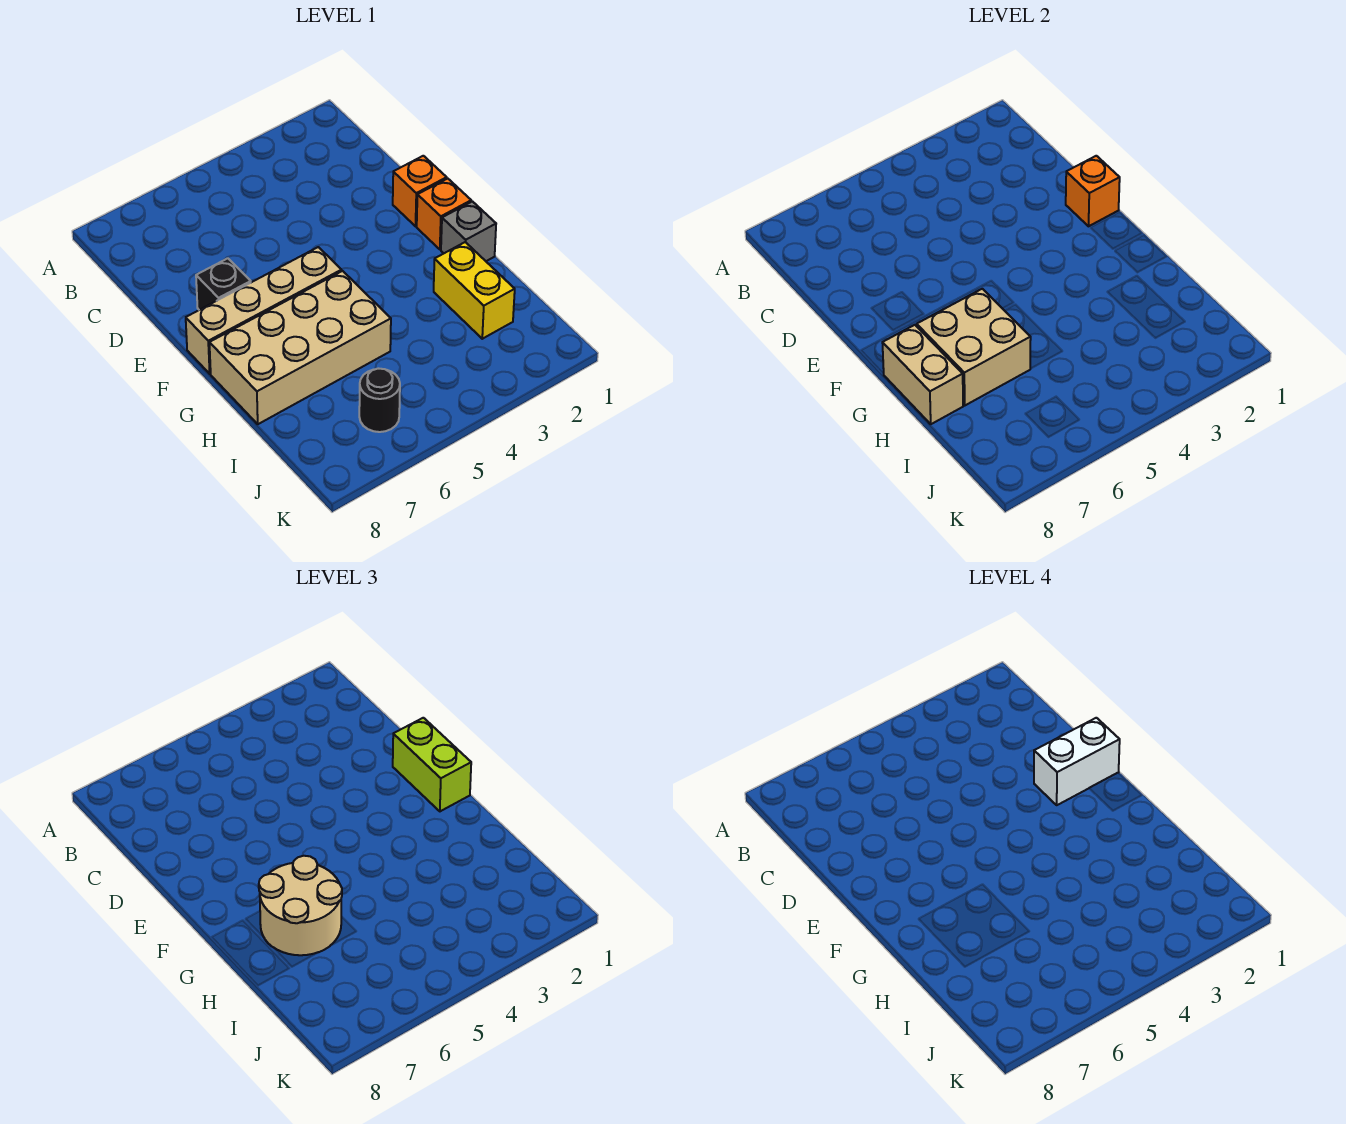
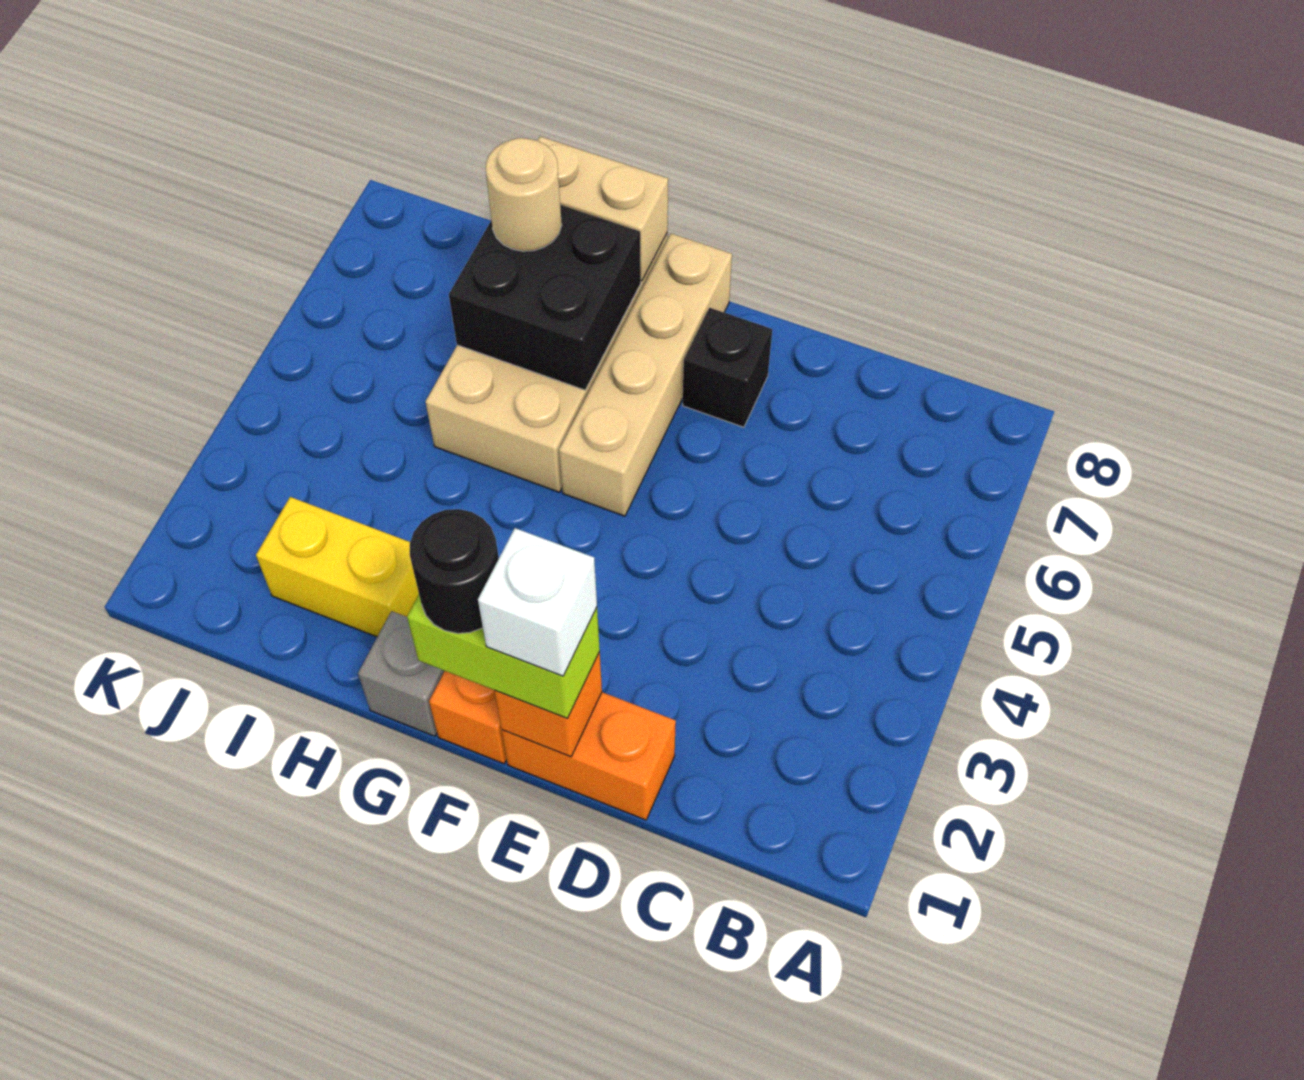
orange brick E1 level 1 -> orange brick D1:E1 level 1
white brick E1:E2 level 4 -> white brick E1 level 4
tan brick G6:H7 level 2 -> black brick G6:H7 level 2
tan round brick G6:H7 level 3 -> tan round brick H7 level 3
black round brick J6 level 1 -> black round brick F1 level 4

